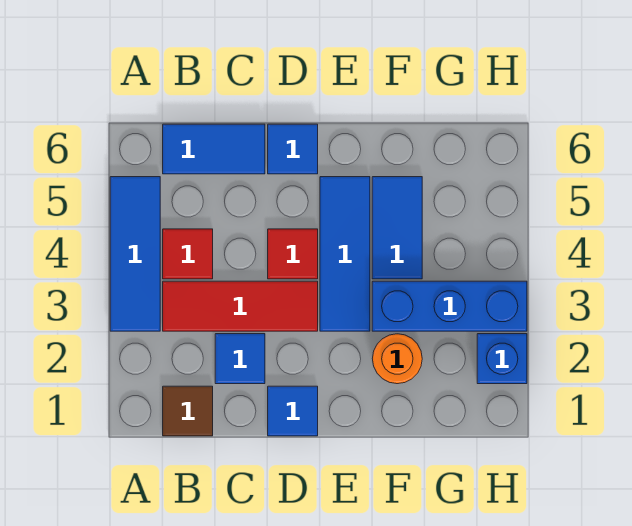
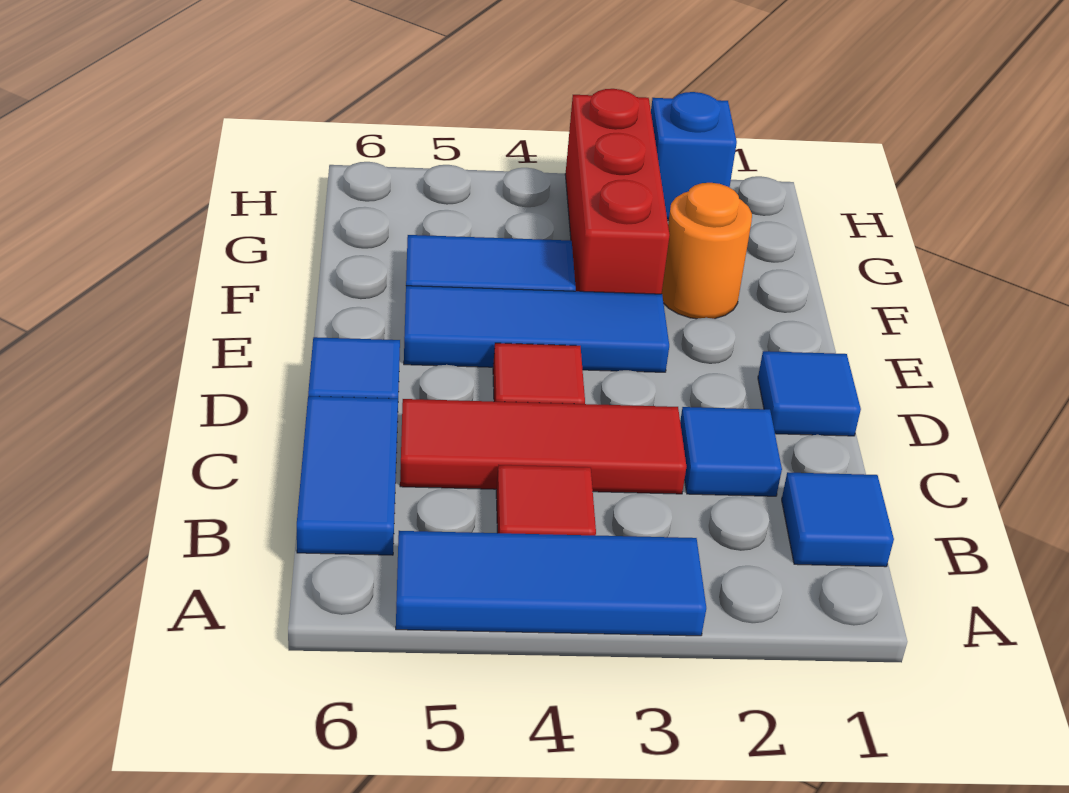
brown tile B1 level 1 -> blue tile B1 level 1
red tile B3:D3 level 1 -> red tile C3:C5 level 1
blue brick F3:H3 level 1 -> red brick F3:H3 level 1

